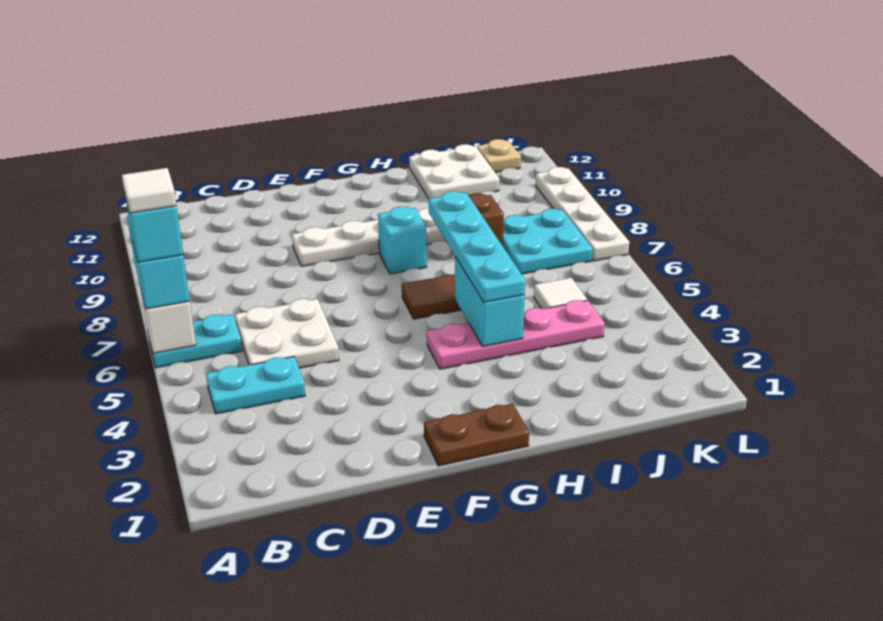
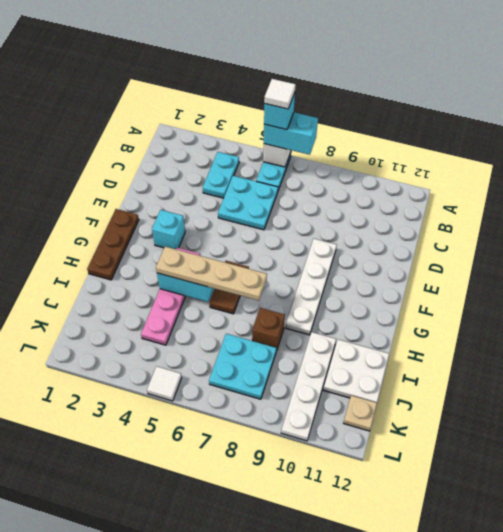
white plate C5:D6 level 1 -> cyan plate C5:D6 level 1
brown plate F1:G1 level 1 -> brown plate F1:H1 level 1
cyan brick G8 level 1 -> cyan brick F3 level 1
cyan plate H4:H7 level 3 -> tan plate H4:H7 level 3
white tile J5 level 1 -> white tile L5 level 1
white plate L7:L10 level 1 -> white plate I10:L10 level 1

